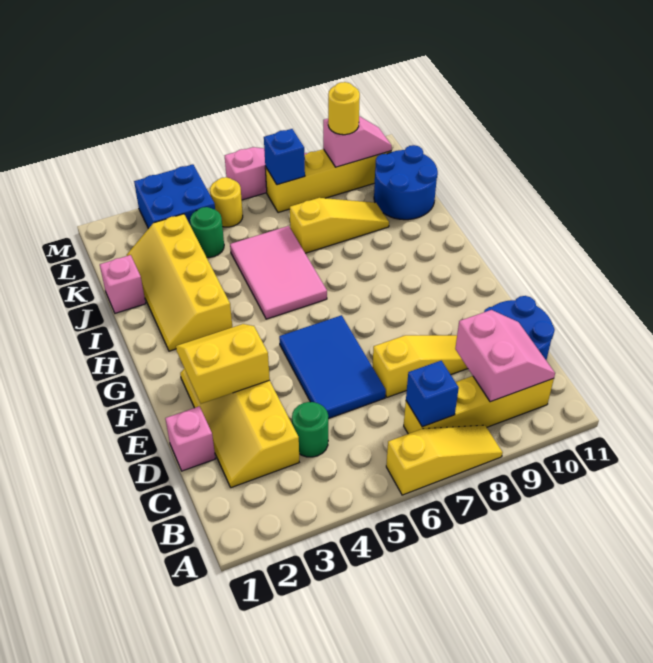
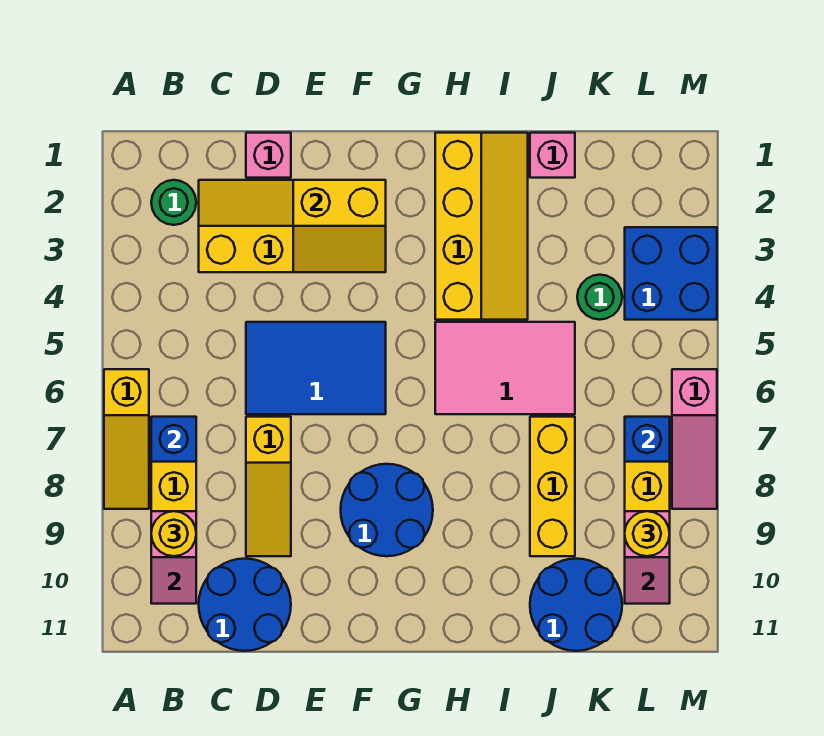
pink slope B9:C10 level 2 top 9 -> pink slope B9:B10 level 2 top 9
green round brick C4 level 1 -> green round brick B2 level 1
yellow slope E2:F3 level 2 top E -> yellow slope E2:F3 level 2 top 2
none -> blue round brick F8:G9 level 1
yellow slope H2:K3 level 1 top 3 -> yellow slope H1:I4 level 1 top H
yellow slope J7:J9 level 1 top 7 -> yellow brick J7:J9 level 1
yellow round brick L5 level 1 -> yellow round brick B9 level 3

